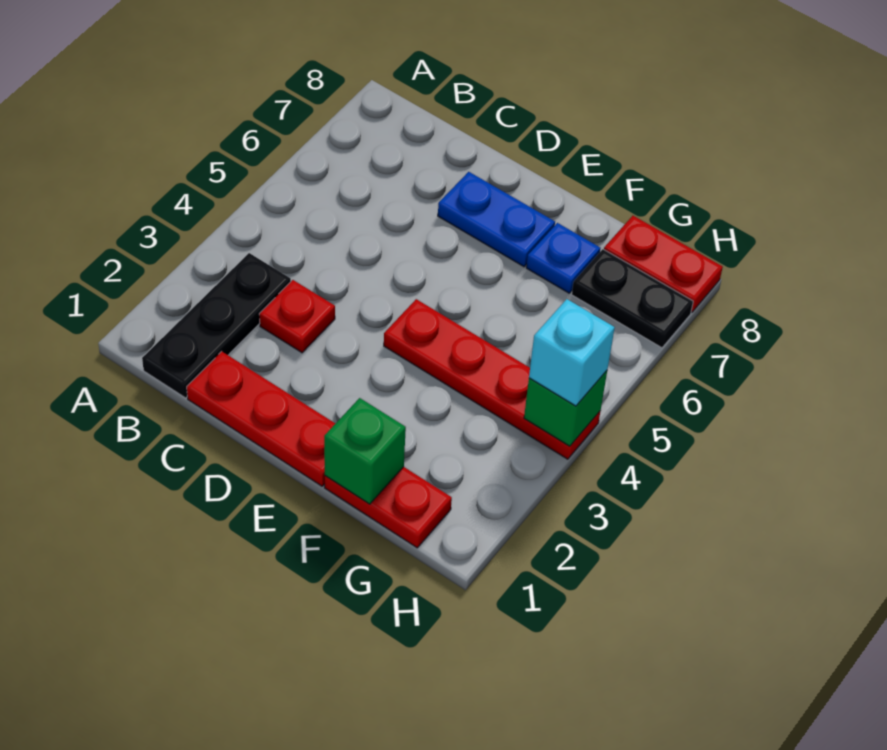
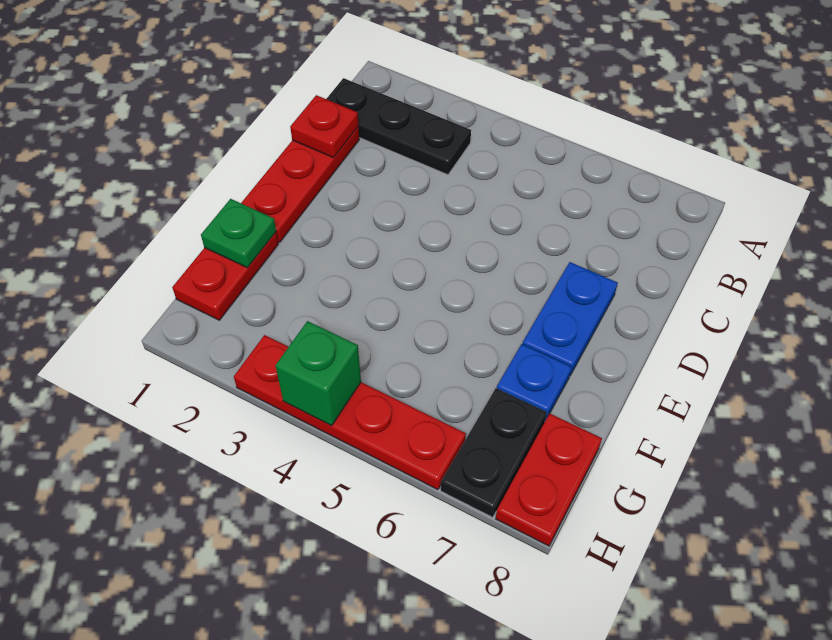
red plate C3 level 1 -> red plate C1 level 2
red plate E4:H4 level 1 -> red plate H3:H6 level 1
green brick F1 level 2 -> green plate F1 level 2
cyan brick H4 level 3 -> none

